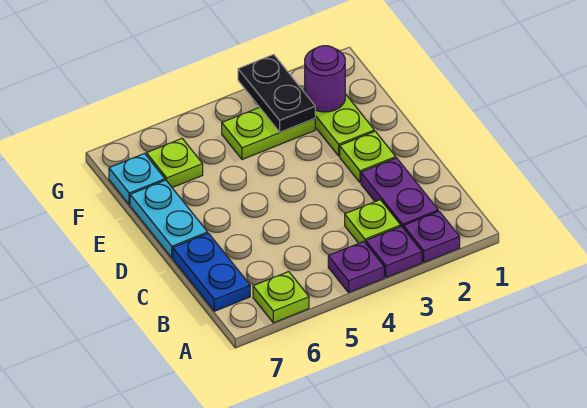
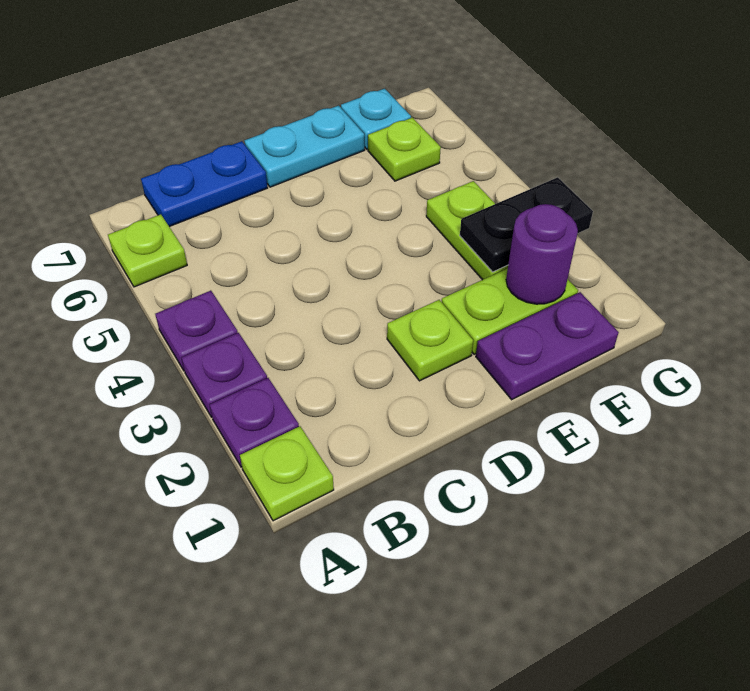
purple plate B2:C2 level 1 -> purple plate E1:F1 level 1
lime plate B3 level 1 -> lime plate A1 level 1

